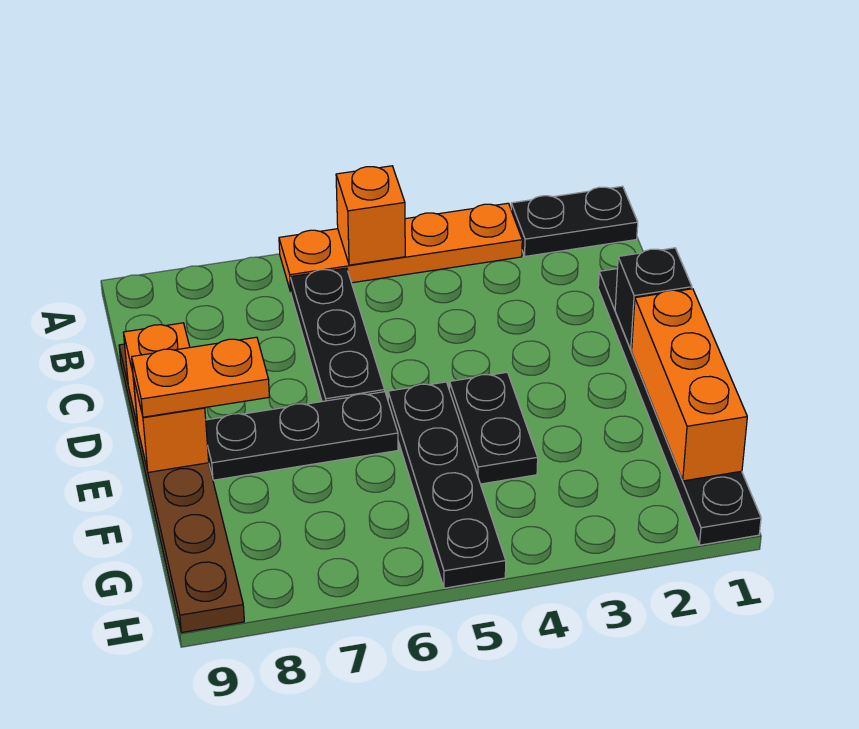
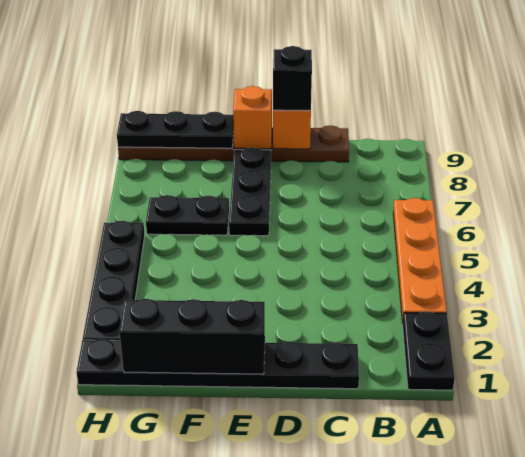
orange brick A5 level 2 -> none
black plate B6:D6 level 1 -> black plate F9:H9 level 2
black brick D1 level 2 -> black brick D9 level 3
orange brick E1:G1 level 2 -> black brick E1:G1 level 2
black plate E4:F4 level 1 -> black plate F6:G6 level 1
black plate E5:H5 level 1 -> black plate H2:H5 level 1
orange plate E8:E9 level 3 -> none

